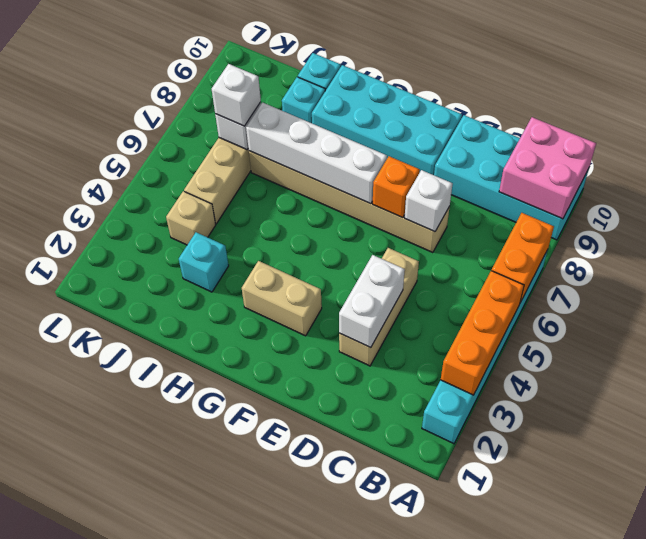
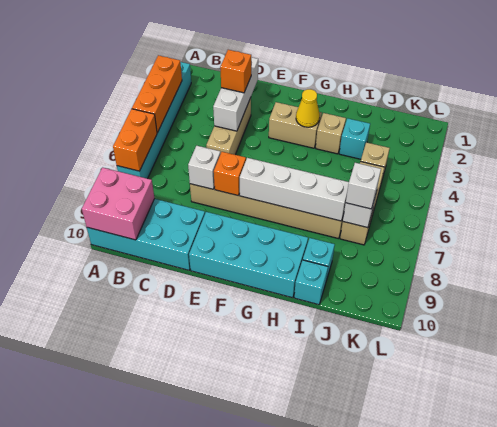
white brick D3:D4 level 2 -> white brick D2:D4 level 2
none -> orange brick D3 level 3
none -> yellow cone G3 level 2
none -> tan brick H3 level 1

